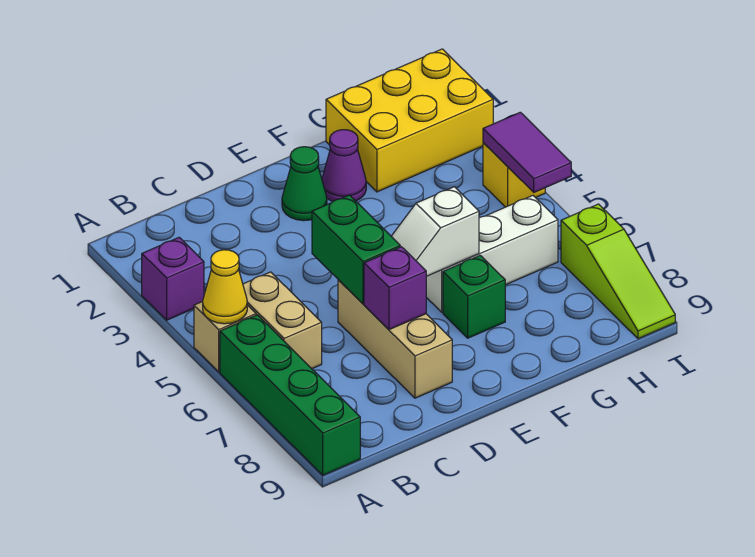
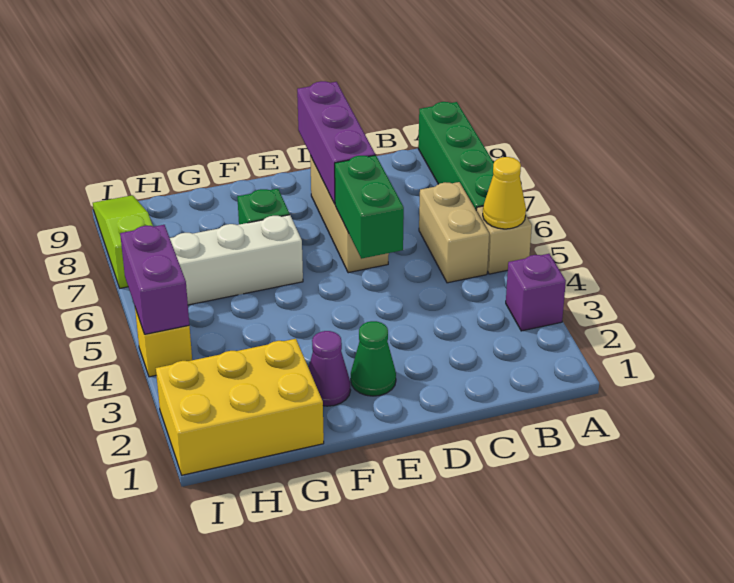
purple brick D7 level 2 -> purple brick D7:D9 level 2
white slope E6:F6 level 2 top F -> none
purple tile I4:I5 level 2 -> purple brick I4:I5 level 2

